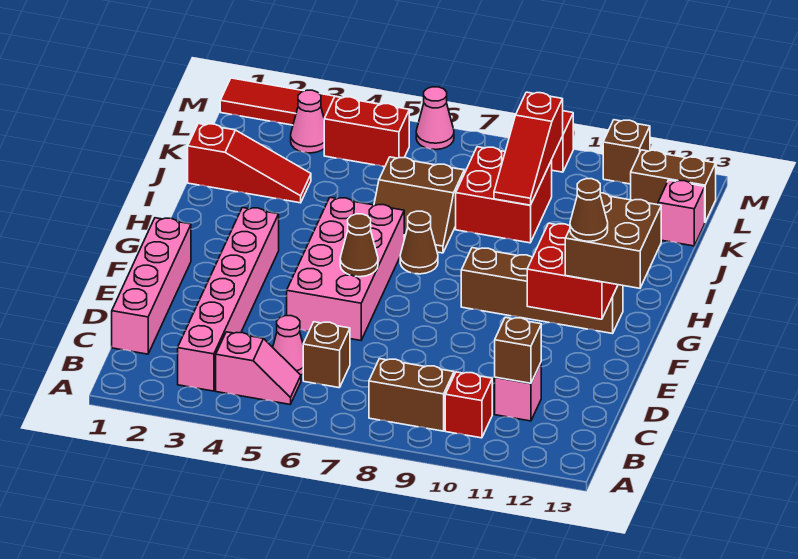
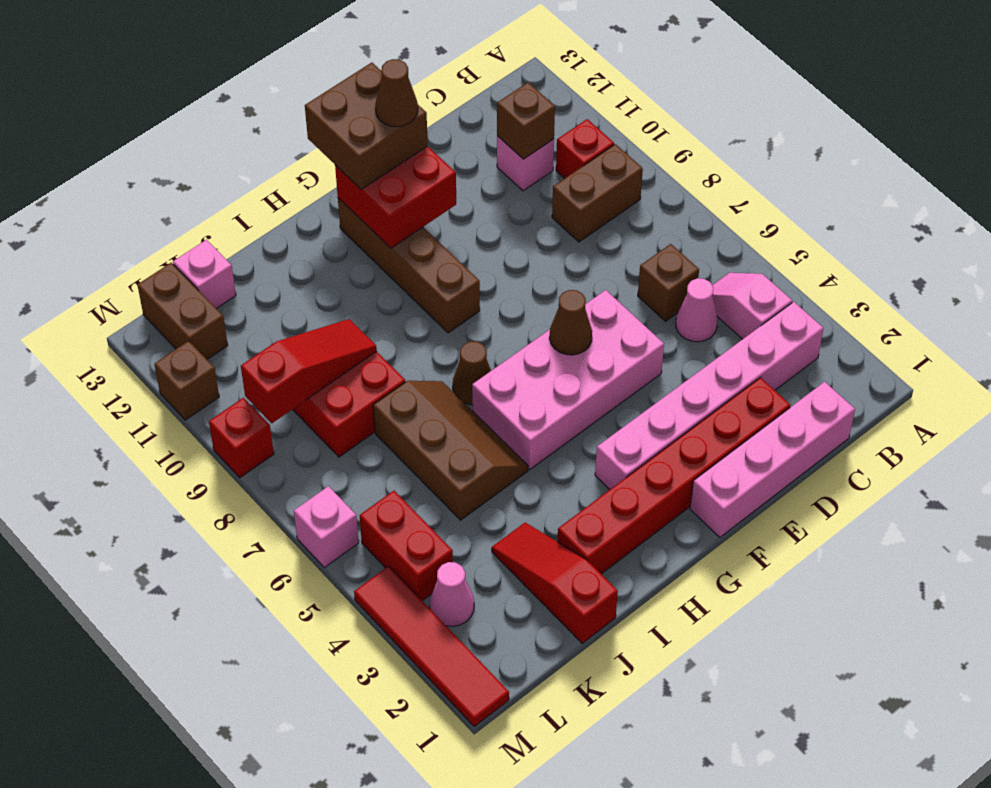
brown brick B8:B9 level 1 -> brown brick B9:C9 level 1
none -> red brick D2:I2 level 1
brown slope I6:J7 level 1 top J -> brown slope I5:J7 level 1 top J
pink cone M6 level 1 -> pink brick M6 level 1

